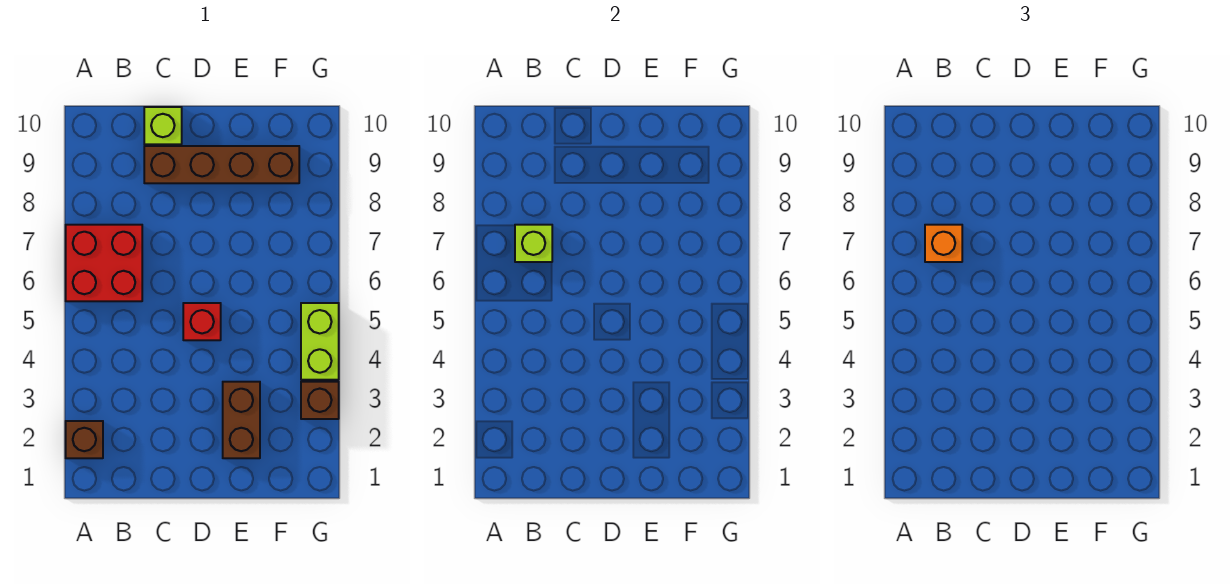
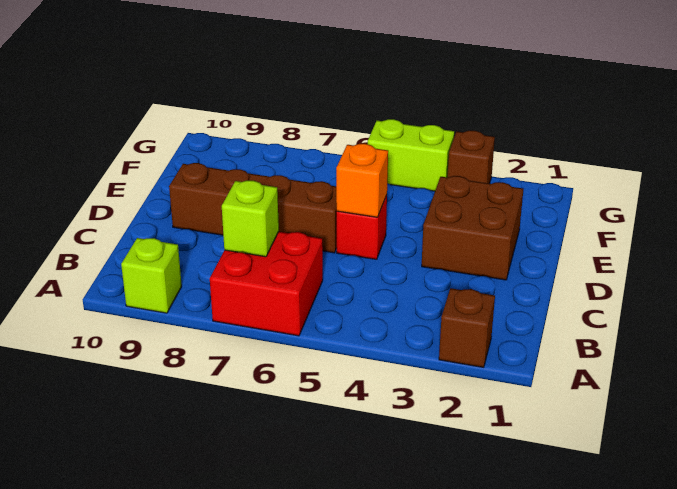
orange brick B7 level 3 -> orange brick D5 level 2
brown brick C9:F9 level 1 -> brown brick D6:D9 level 1
lime brick C10 level 1 -> lime brick A9 level 1
brown brick E2:E3 level 1 -> brown brick D2:E3 level 1

